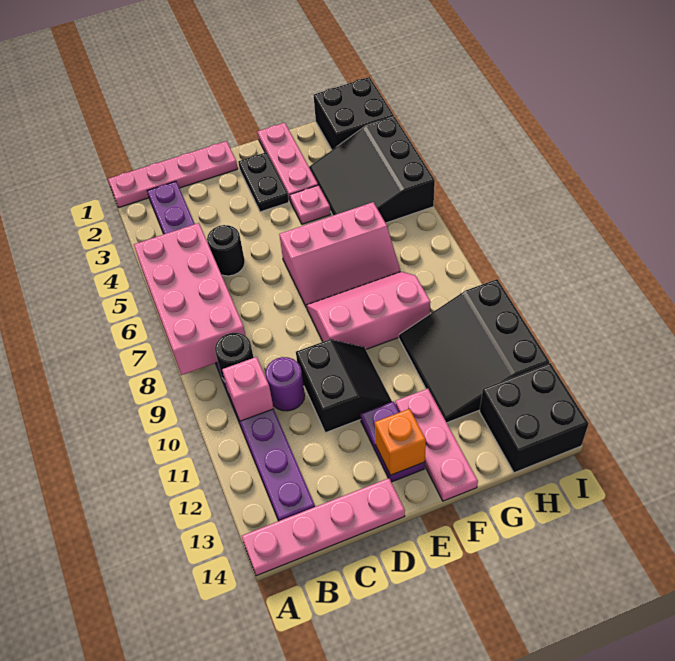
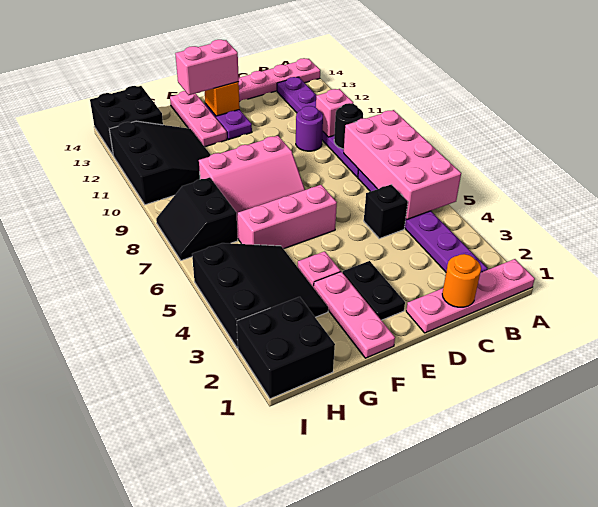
none -> orange round brick C1 level 2
black round brick C5 level 1 -> black brick C5 level 1
black slope D10:E11 level 1 top D -> black slope H7:I8 level 1 top H
none -> pink brick E13:F13 level 3

